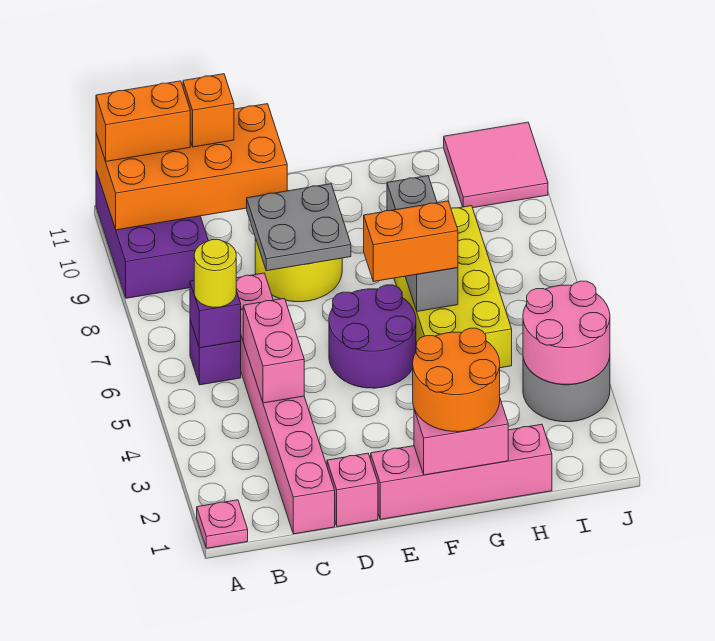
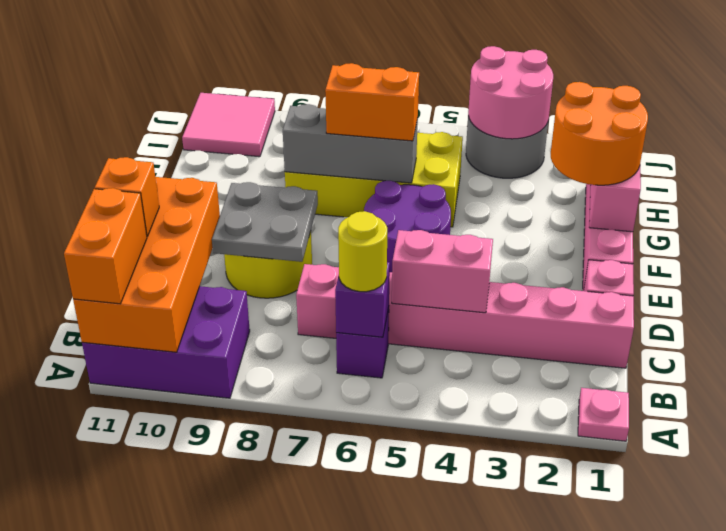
orange brick F6:G6 level 3 -> orange brick G6:G7 level 3

